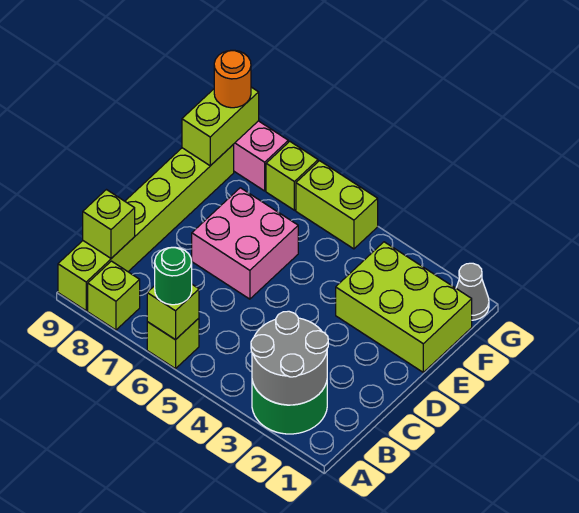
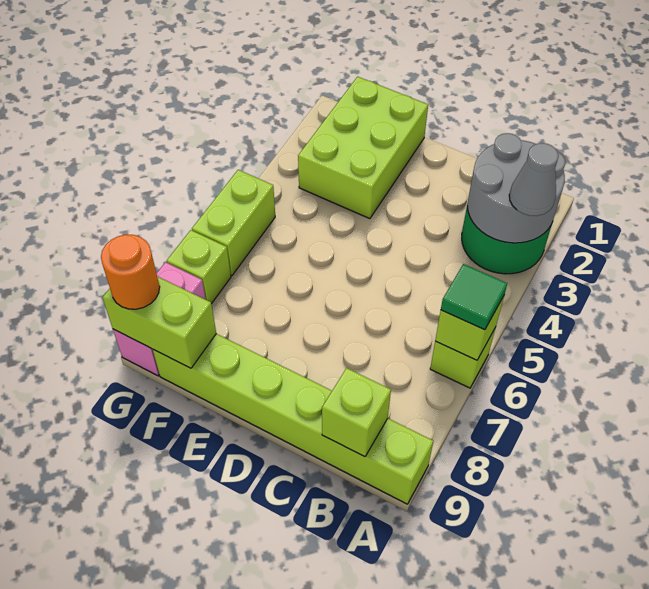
green round brick A6 level 3 -> green tile A6 level 3
lime brick A8 level 1 -> none
pink brick D6:E7 level 1 -> none
grey cone G1 level 1 -> grey cone A3 level 3

